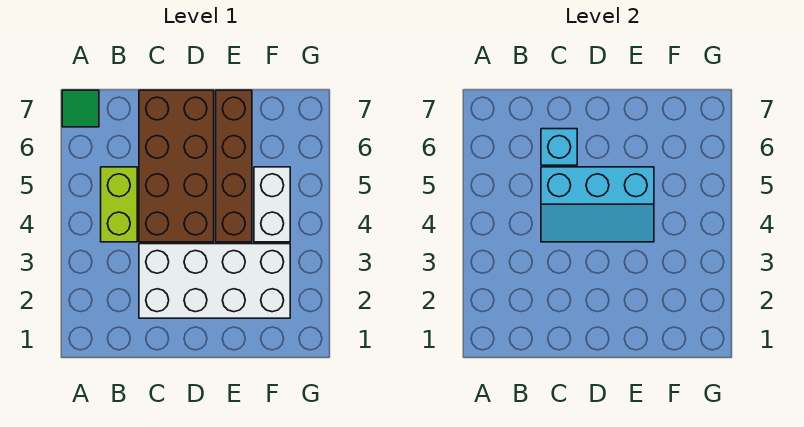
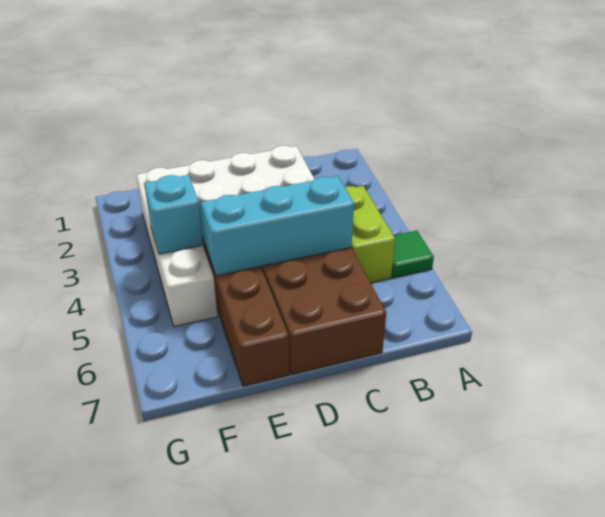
green tile A7 level 1 -> green tile A5 level 1
cyan brick C6 level 2 -> cyan brick F4 level 2

